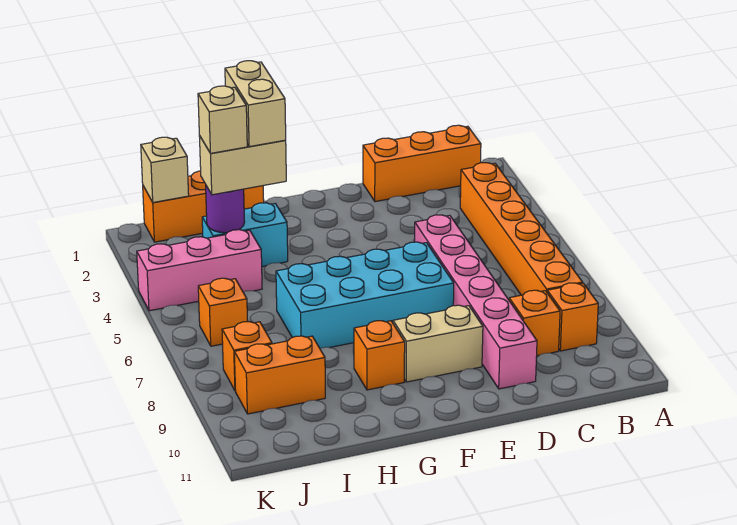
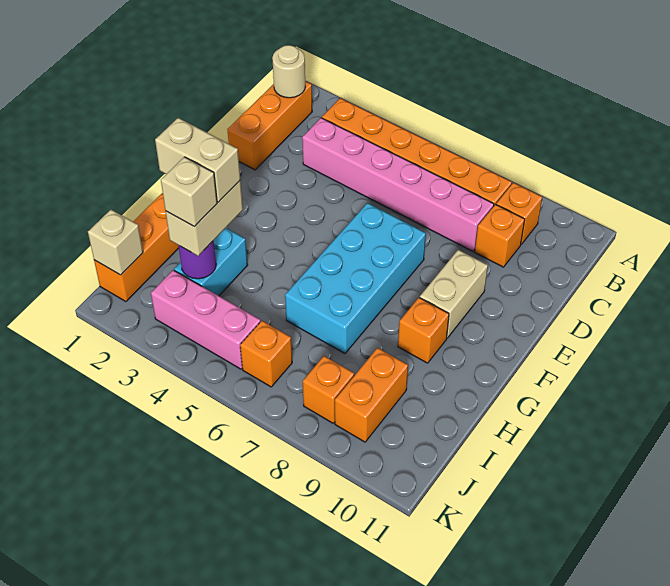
none -> tan round brick B1 level 2
pink brick D5:D10 level 1 -> pink brick C3:C8 level 1
pink brick I4:K4 level 1 -> pink brick J3:J5 level 1

